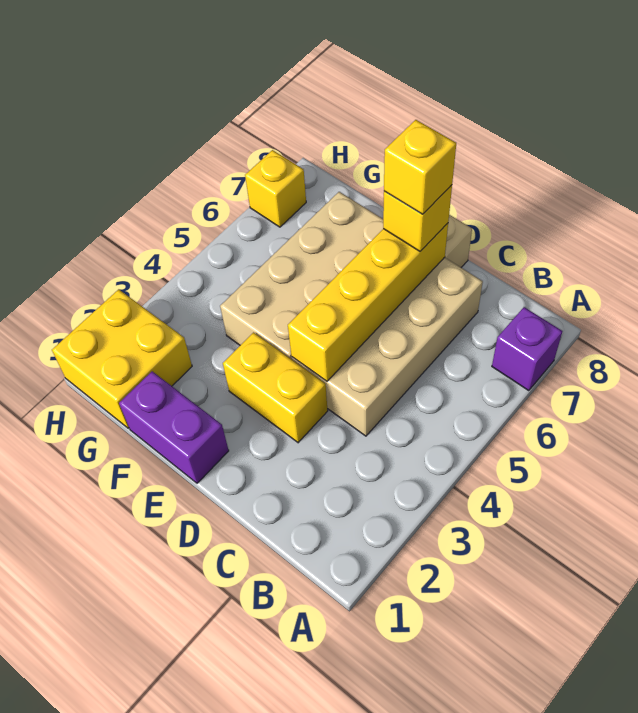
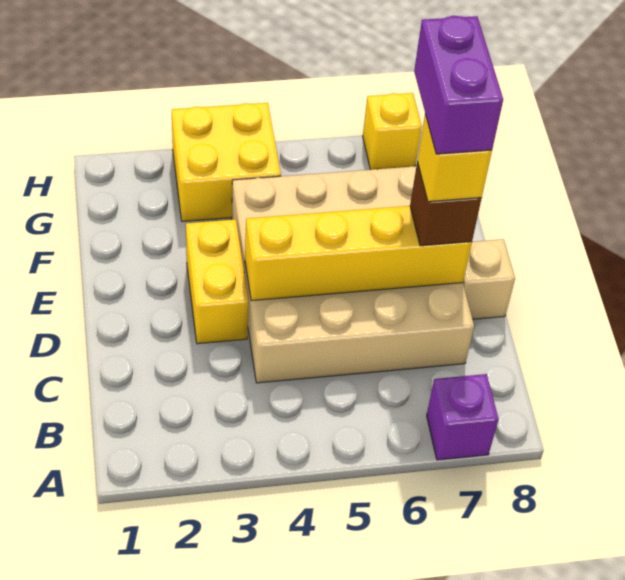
yellow brick D7 level 3 -> brown brick D7 level 3
purple brick E1:F1 level 1 -> purple brick D7:E7 level 5
yellow brick G1:H2 level 1 -> yellow brick G3:H4 level 1

